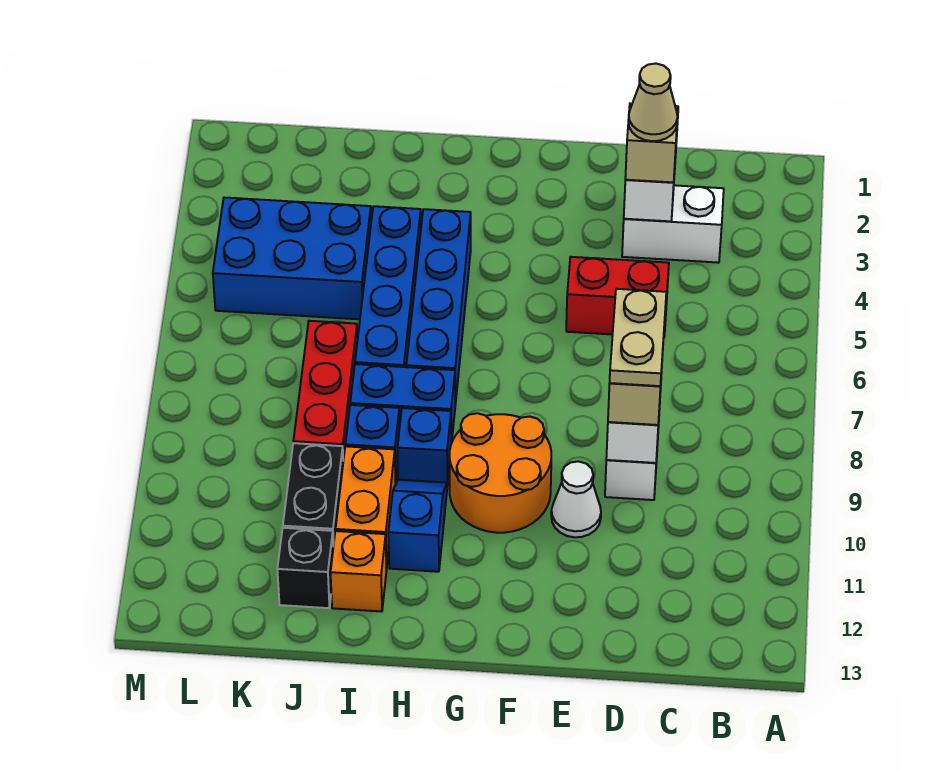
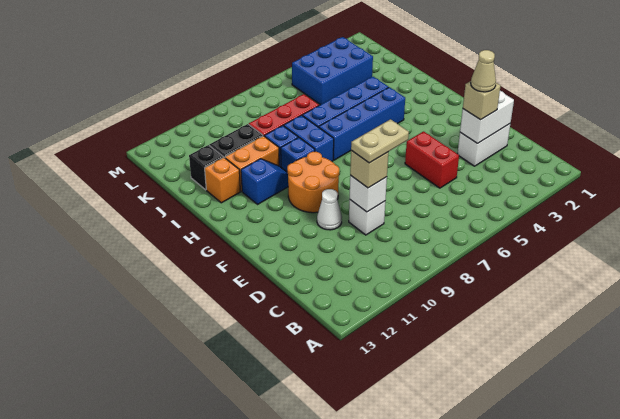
white brick C3:D3 level 1 -> white brick D2:D3 level 1
blue brick J4:L5 level 1 -> blue brick K3:L5 level 1

